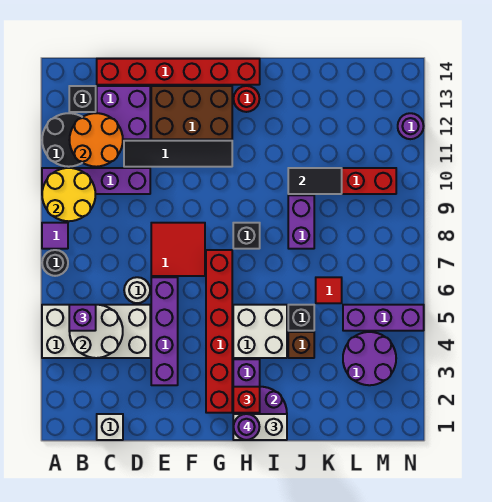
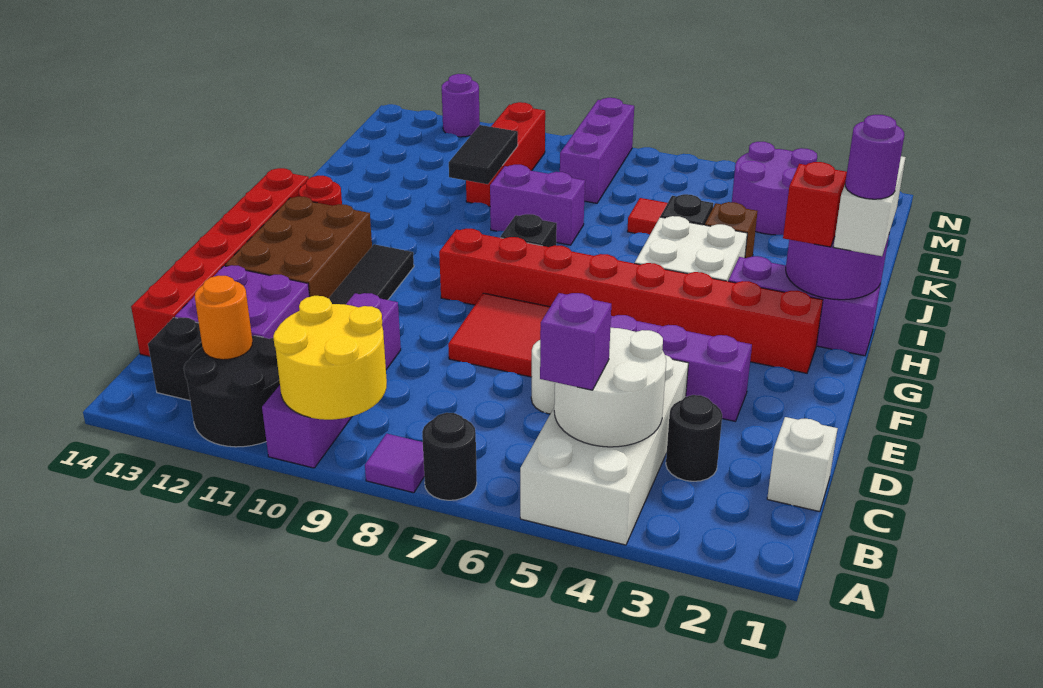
orange round brick B11:C12 level 2 -> orange round brick B12 level 2
none -> black round brick C3 level 1
red brick G2:G7 level 1 -> red brick G2:G9 level 1
purple brick L5:N5 level 1 -> purple brick L8:N8 level 1

